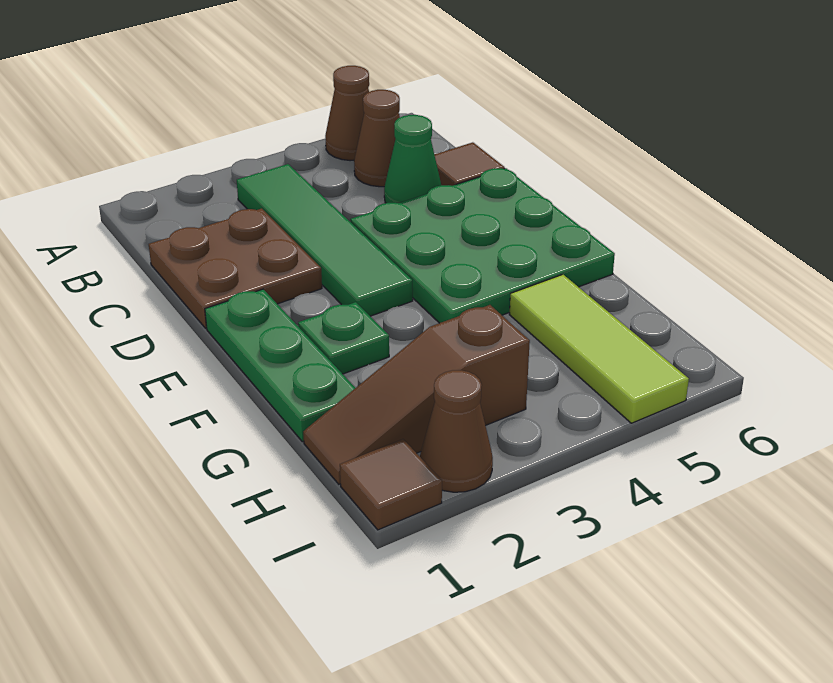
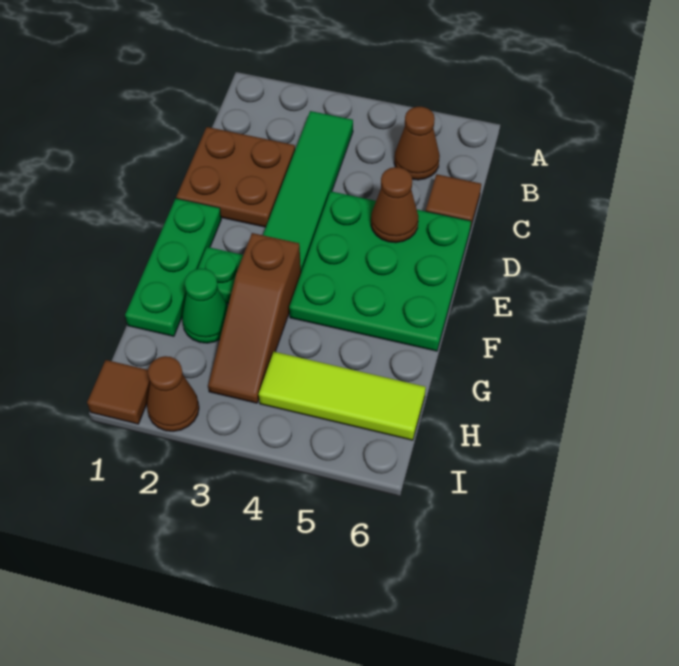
brown cone A5 level 1 -> brown cone D5 level 2
green cone C5 level 1 -> green cone G2 level 1
lime tile G5:I5 level 1 -> lime tile H4:H6 level 1
brown slope H1:H3 level 1 top 3 -> brown slope F3:H3 level 1 top F

